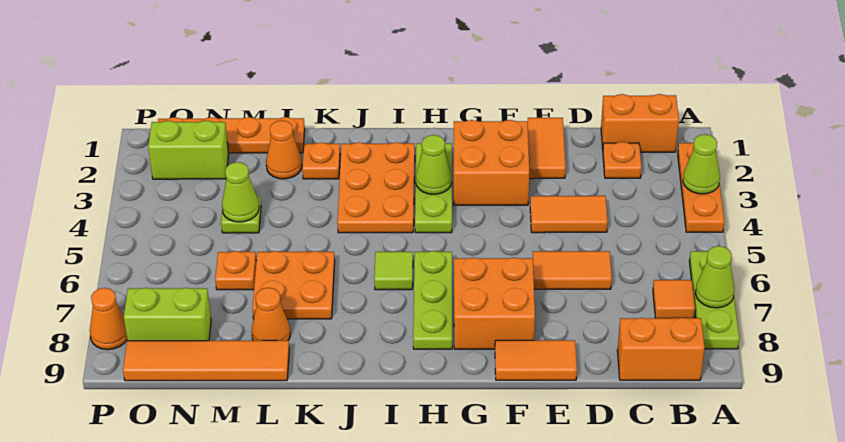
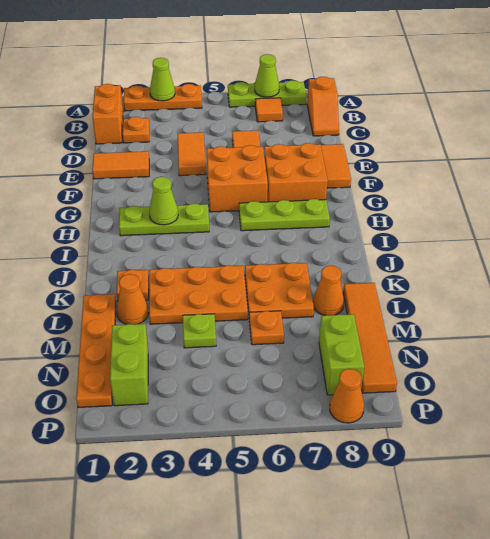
orange brick B9:C9 level 1 -> orange slope B9:C9 level 1 top B
orange brick F2:G3 level 1 -> orange brick F5:G6 level 1
orange plate I2:J4 level 1 -> orange plate K3:L5 level 1
lime tile I6 level 1 -> none
lime cone M4 level 2 -> none

